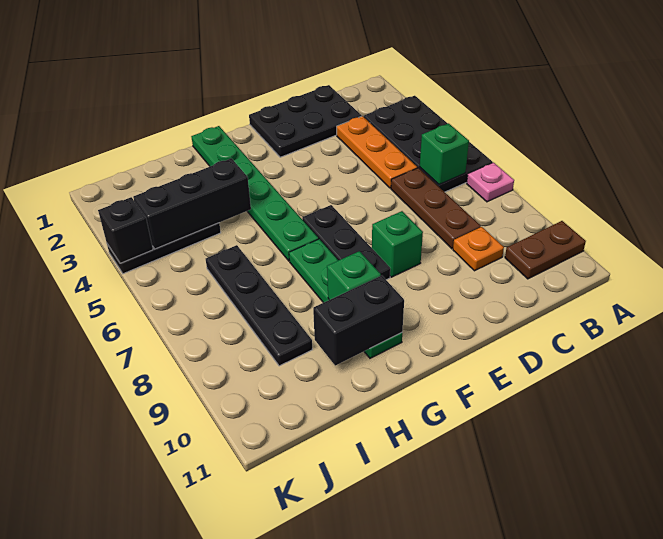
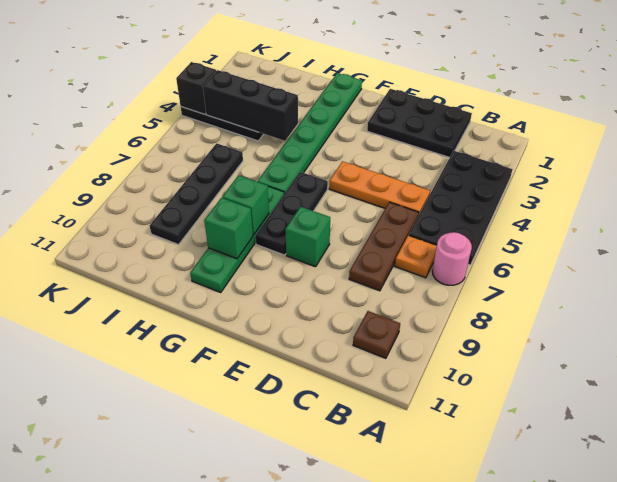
pink plate A7 level 1 -> pink round brick A7 level 1
brown plate A10:B10 level 1 -> brown plate B10 level 1
green brick B6 level 2 -> green brick G8 level 2
orange plate C3:C5 level 1 -> orange plate C5:E5 level 1
orange plate C9 level 1 -> orange plate B7 level 1
black brick G10:H10 level 2 -> none

